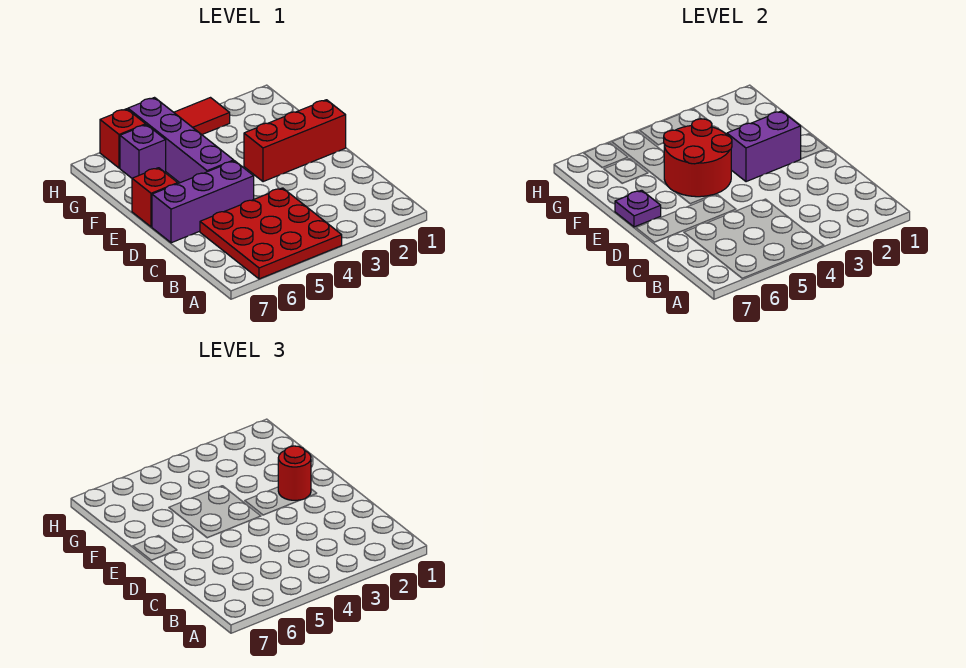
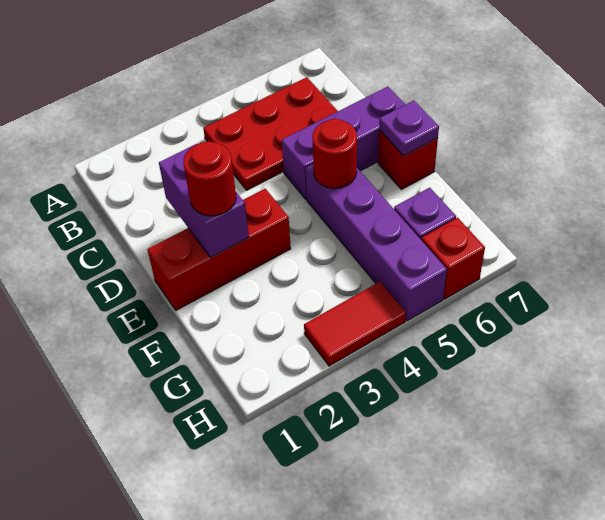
red plate A4:C6 level 1 -> red plate B4:C6 level 1
purple brick E2:E3 level 2 -> purple brick D2:E2 level 2
red round brick E4:F5 level 2 -> red round brick E5 level 2

